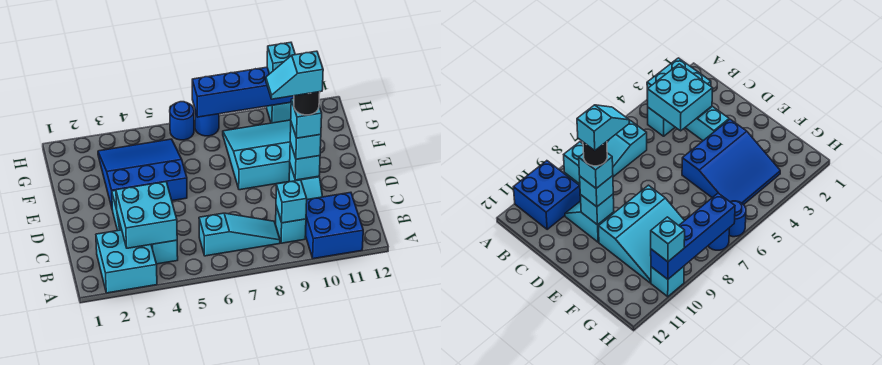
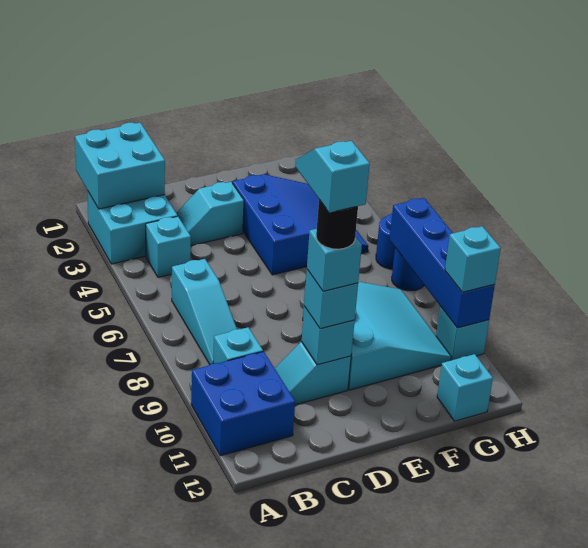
cyan brick B3:C4 level 2 -> cyan brick A1:B2 level 2
cyan brick B9 level 2 -> cyan brick G12 level 1

